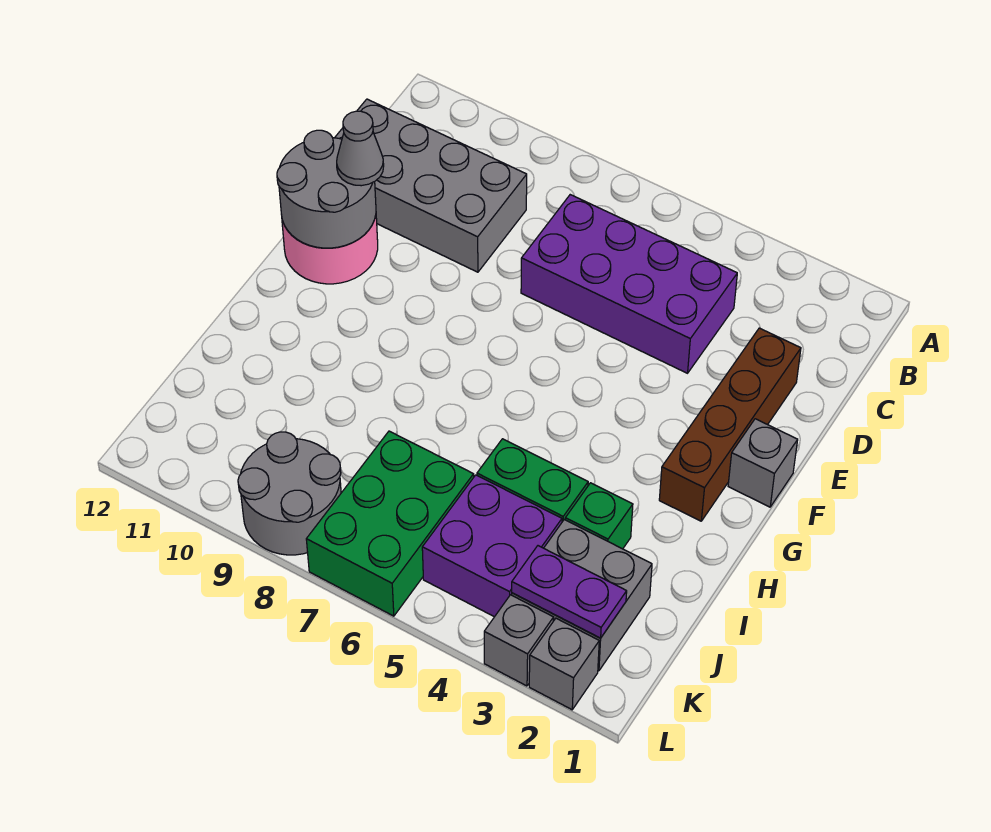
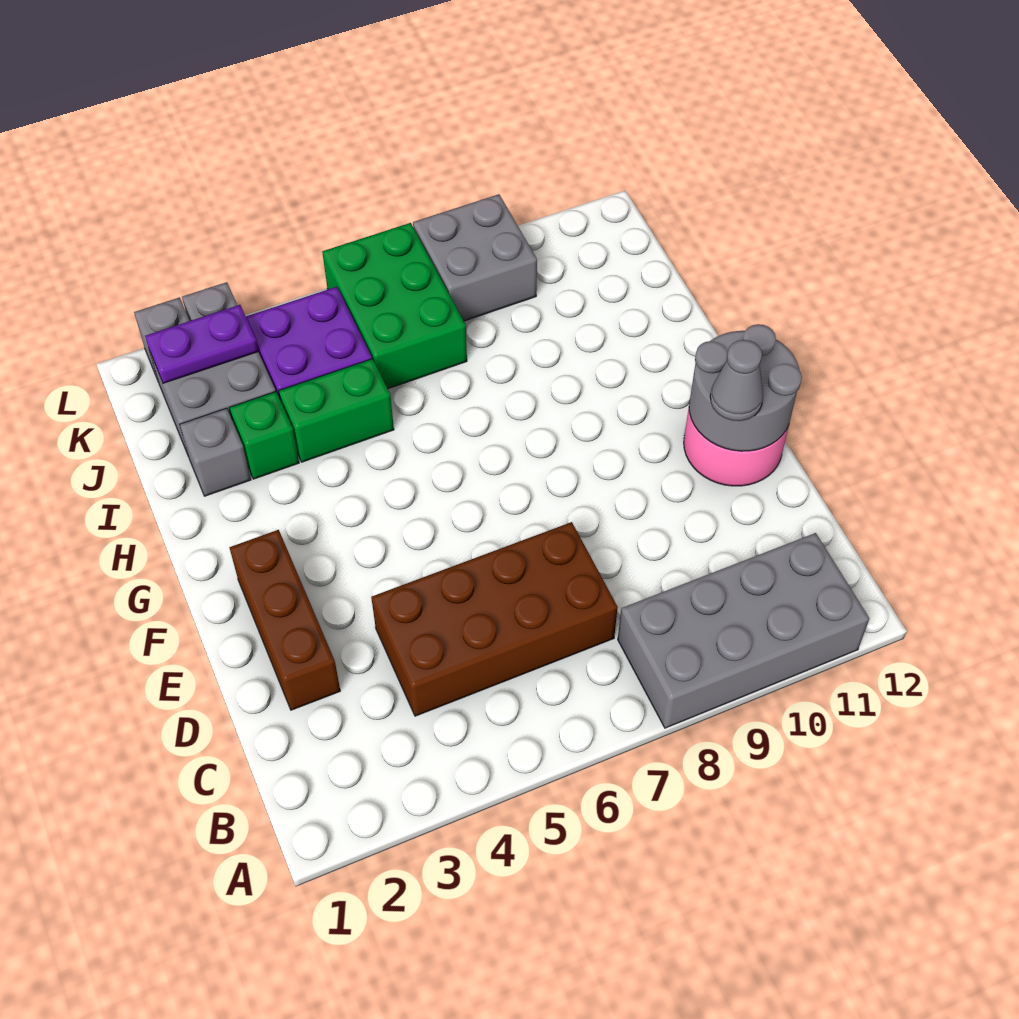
purple brick C4:D7 level 1 -> brown brick C4:D7 level 1
grey brick C9:D12 level 1 -> grey brick A8:B11 level 1
brown brick D2:G2 level 1 -> brown brick D2:F2 level 1
grey brick F1 level 1 -> grey brick I2 level 1
grey round brick K8:L9 level 1 -> grey brick K8:L9 level 1

